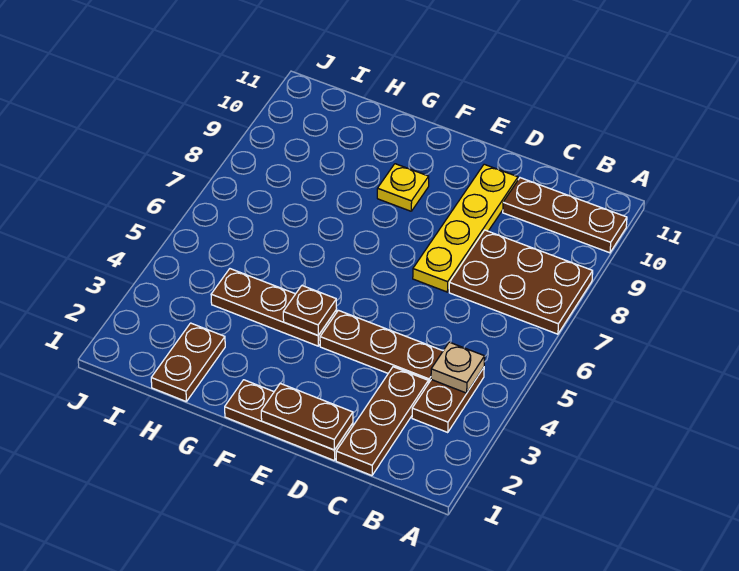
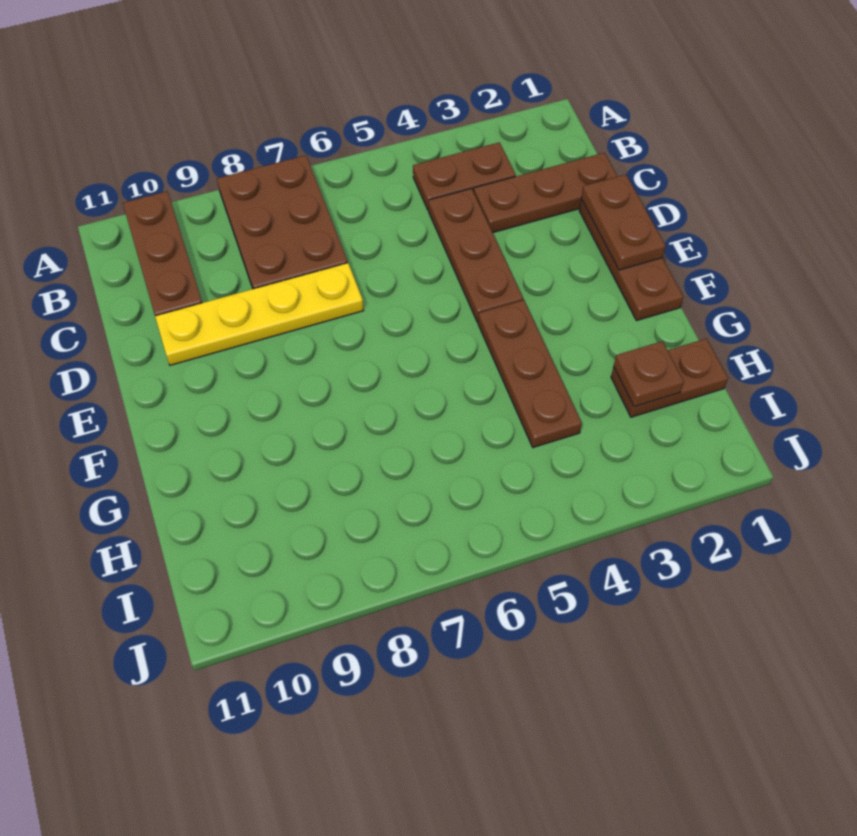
tan plate B4 level 2 -> none
brown plate F4 level 2 -> brown plate H2 level 2
yellow plate F9 level 1 -> none

